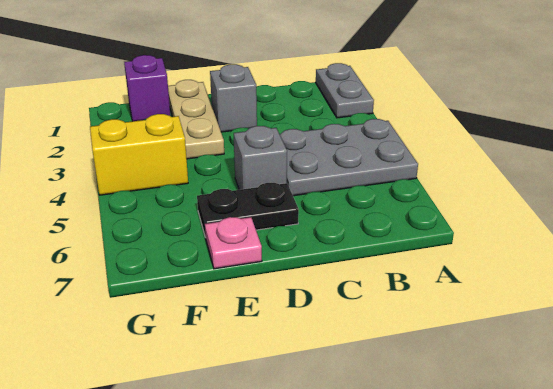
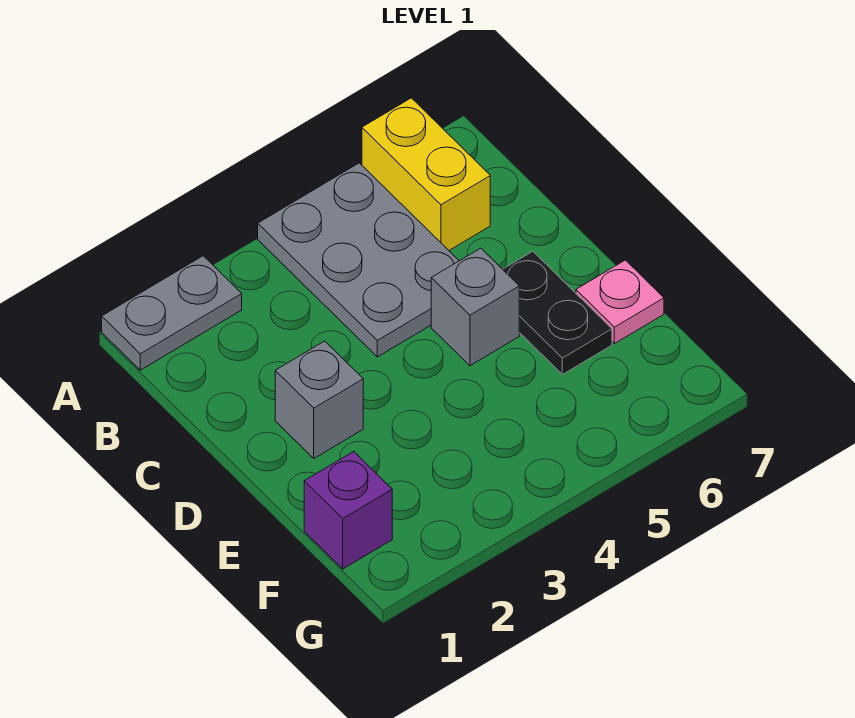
tan plate E1:E3 level 1 -> none
yellow brick F4:G4 level 1 -> yellow brick A6:B6 level 1

